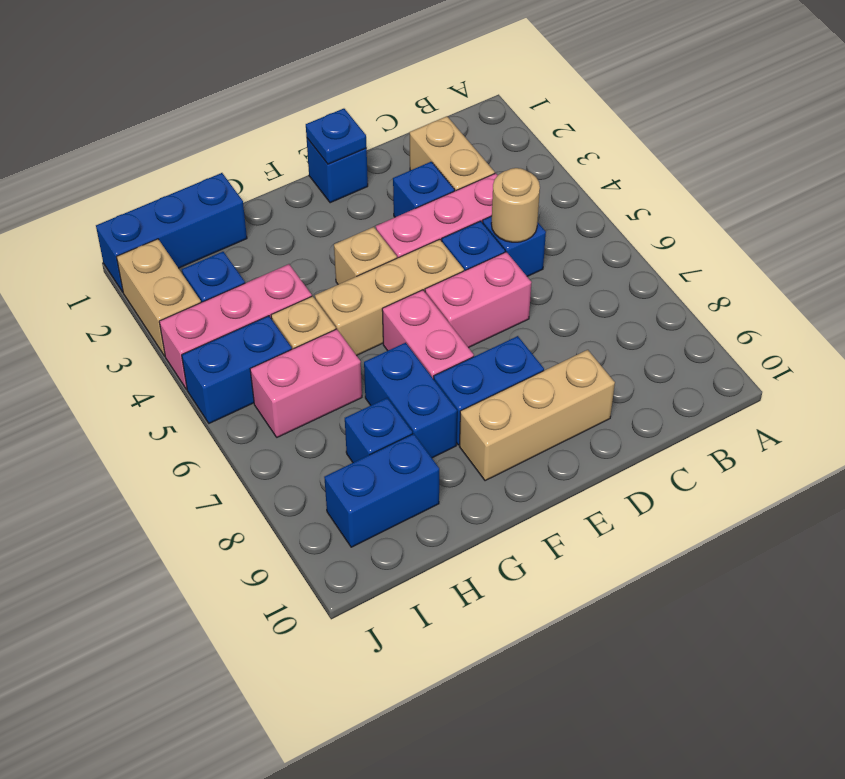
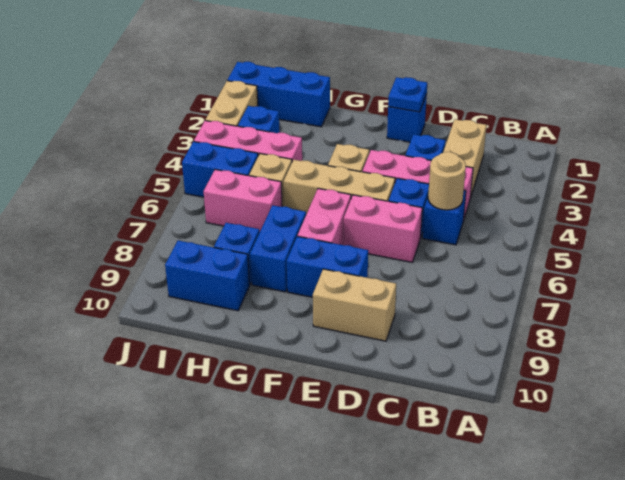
tan brick D9:F9 level 1 -> tan brick D9:E9 level 1

